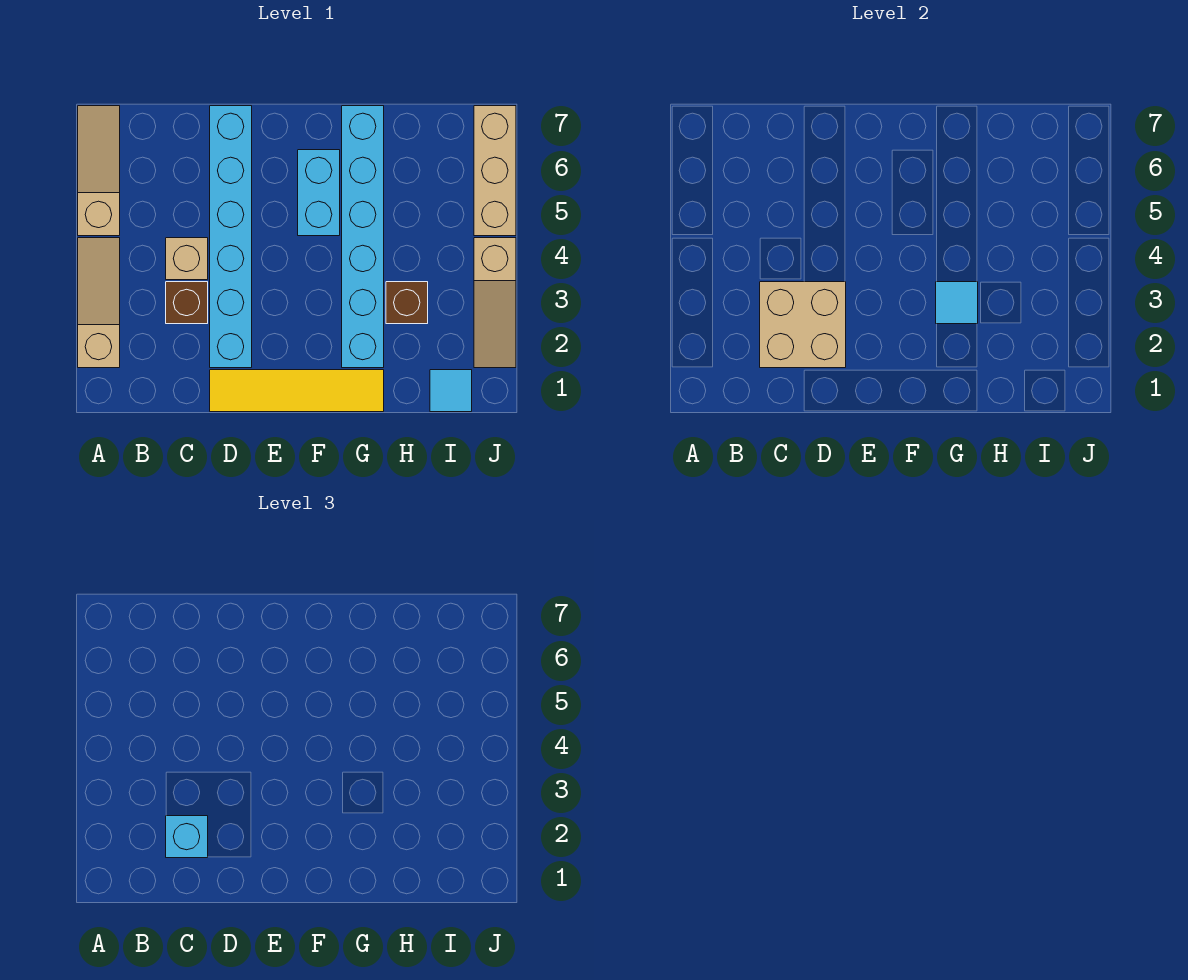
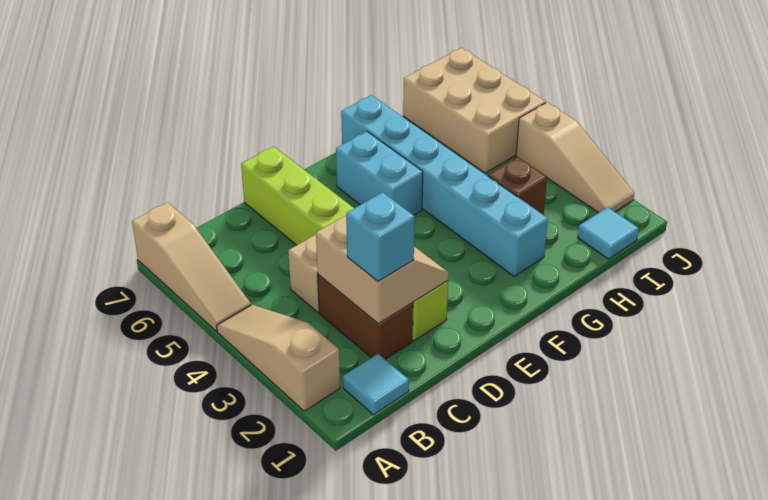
tan slope A5:A7 level 1 top 5 -> tan slope A5:A7 level 1 top 7
tan brick C2:D3 level 2 -> tan slope C2:D3 level 2 top C
brown brick C3 level 1 -> brown brick C2:C3 level 1
yellow tile D1:G1 level 1 -> none
cyan brick D2:D7 level 1 -> lime brick D2:D7 level 1
cyan tile G3 level 2 -> cyan tile B1 level 1
tan brick J5:J7 level 1 -> tan brick I5:J7 level 1

